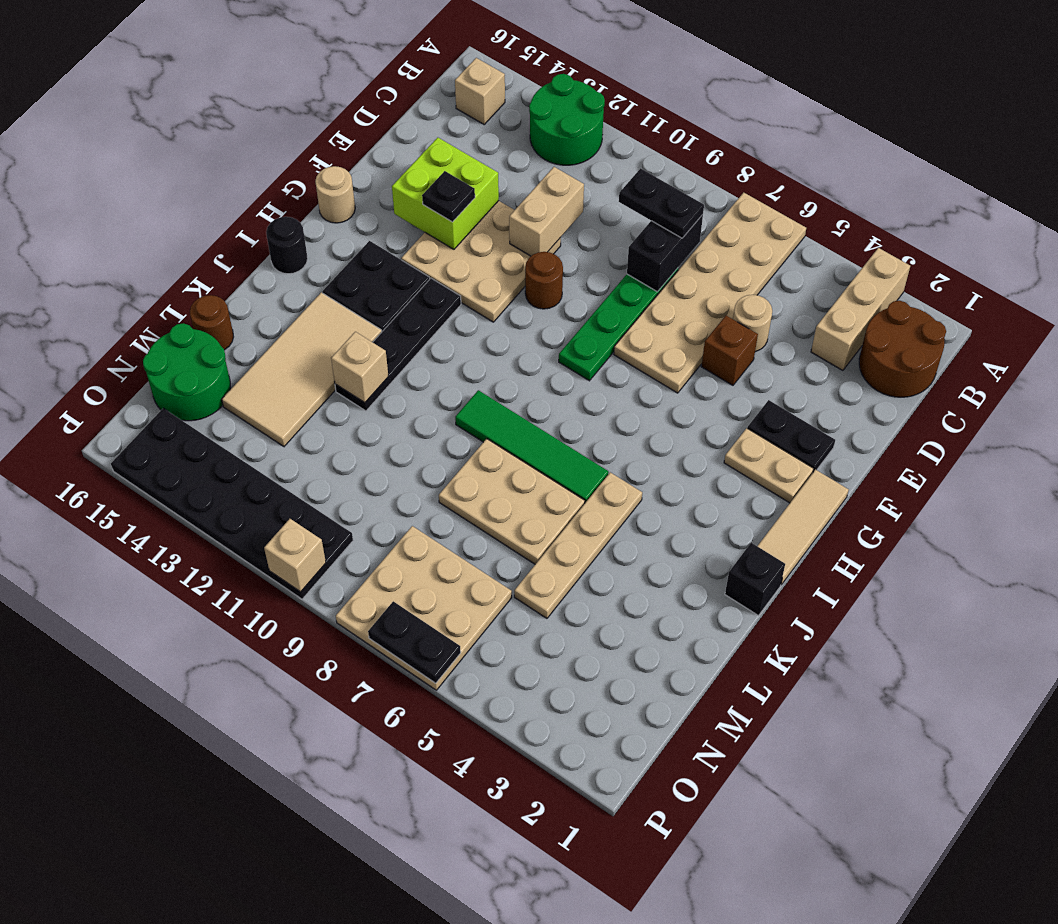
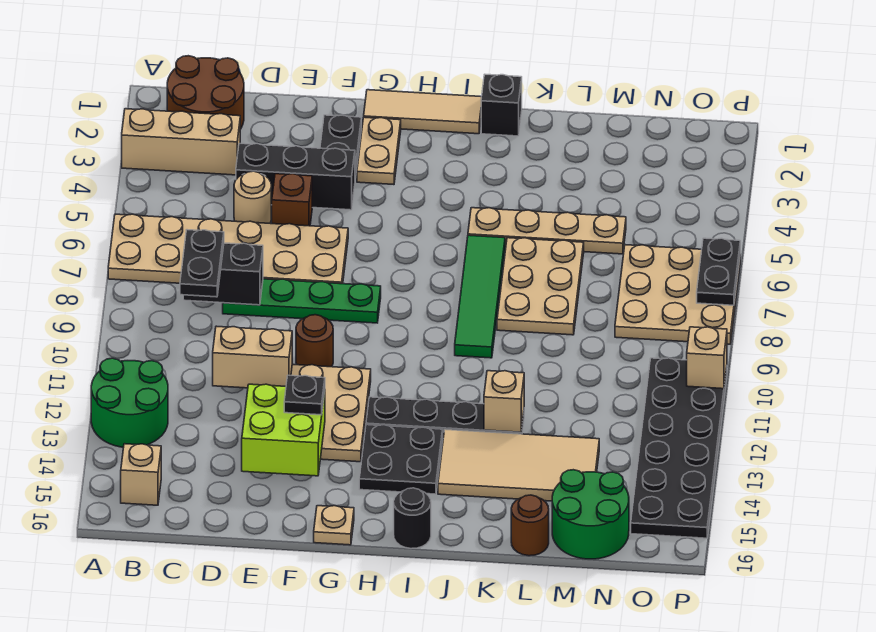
none -> black brick D4:F4 level 1
tan round brick G16 level 1 -> tan plate G16 level 1

